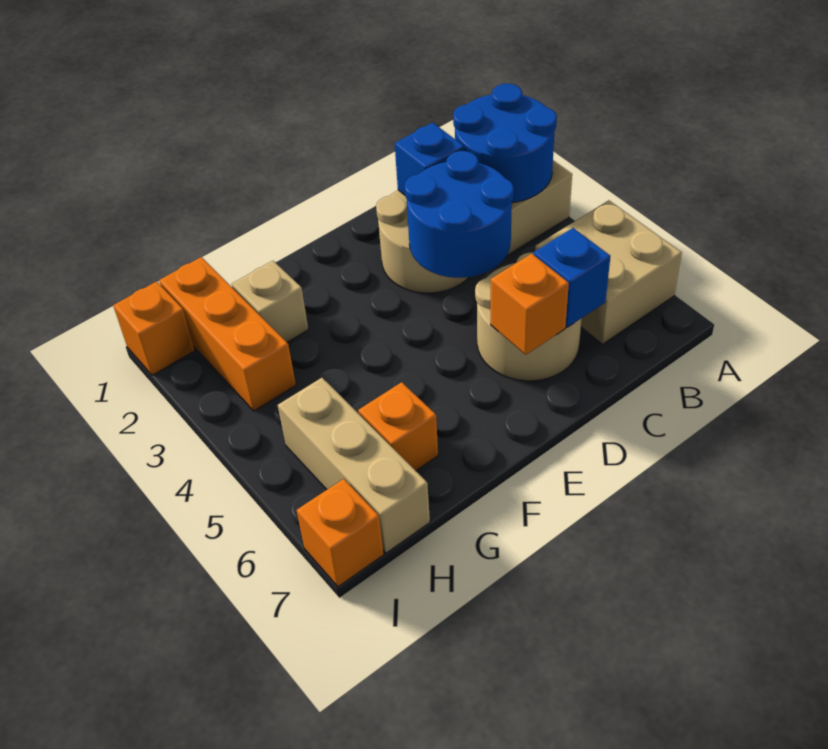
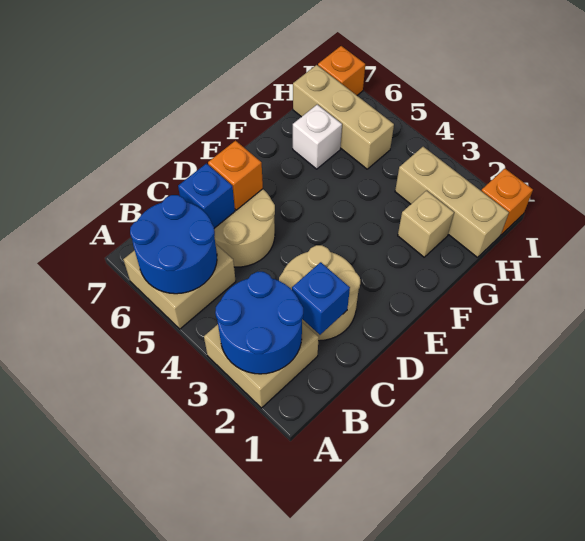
blue round brick C3:D4 level 2 -> blue round brick A5:B6 level 2
orange brick G6 level 1 -> white brick G6 level 1
orange brick H1:H3 level 1 -> tan brick H1:H3 level 1

